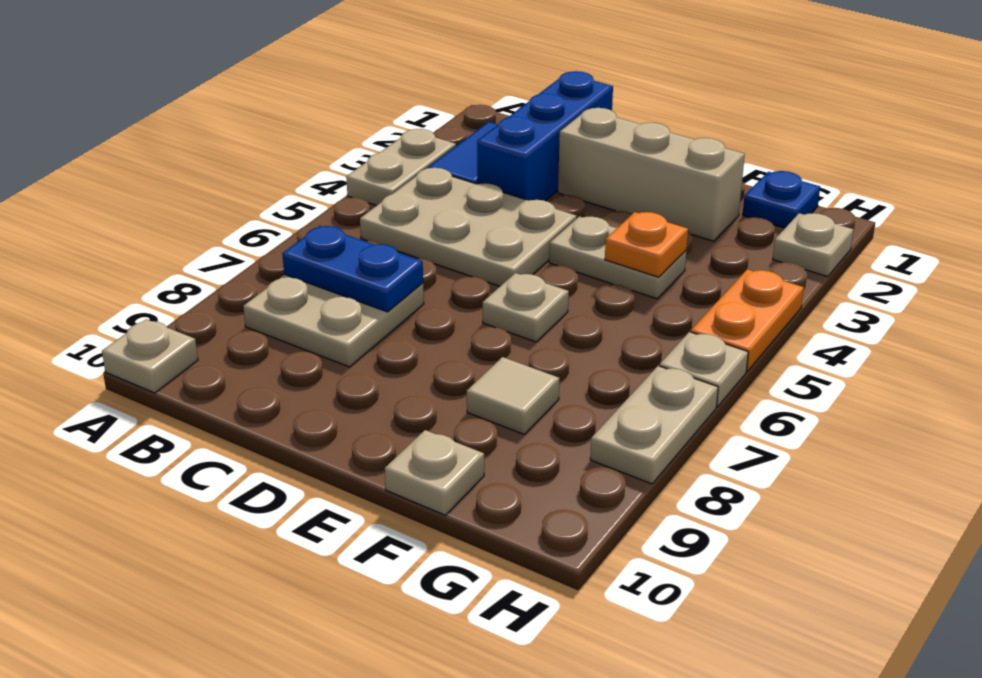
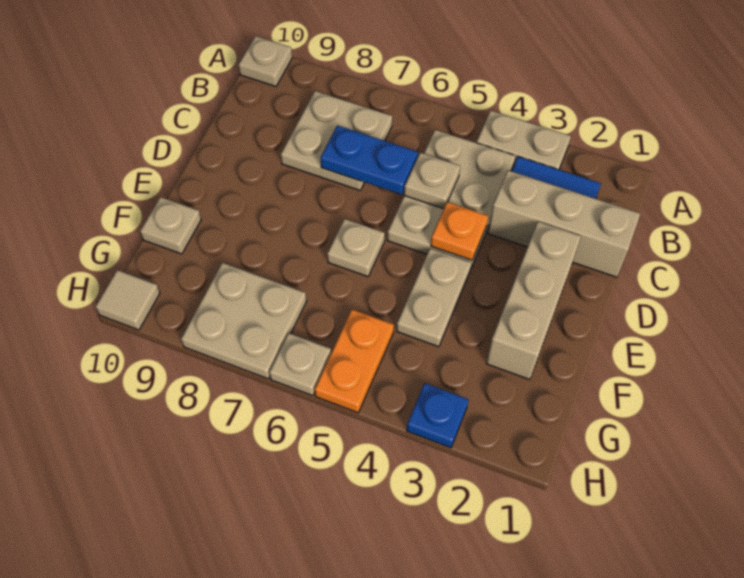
blue plate B7:C7 level 2 -> blue plate C6:C7 level 2
blue brick C1:C3 level 1 -> tan brick C1:C3 level 1
orange plate F4 level 2 -> orange plate D4 level 2
tan tile F8 level 1 -> tan tile H10 level 1
blue plate G1 level 1 -> blue plate H3 level 1
tan plate H2 level 1 -> tan plate C5 level 2
orange plate H4:H5 level 1 -> orange plate G5:H5 level 1
tan plate H7:H8 level 1 -> tan plate G7:H8 level 1

